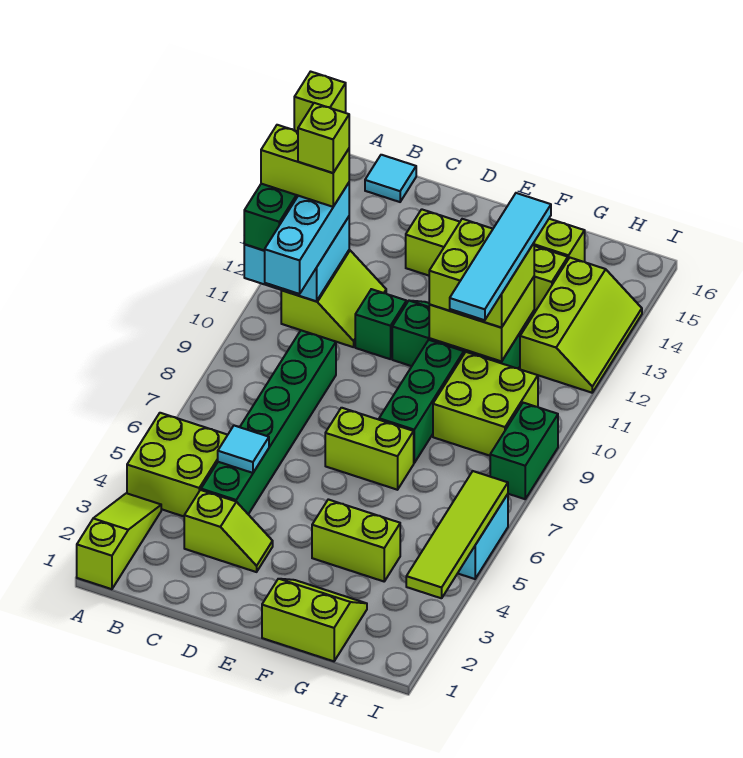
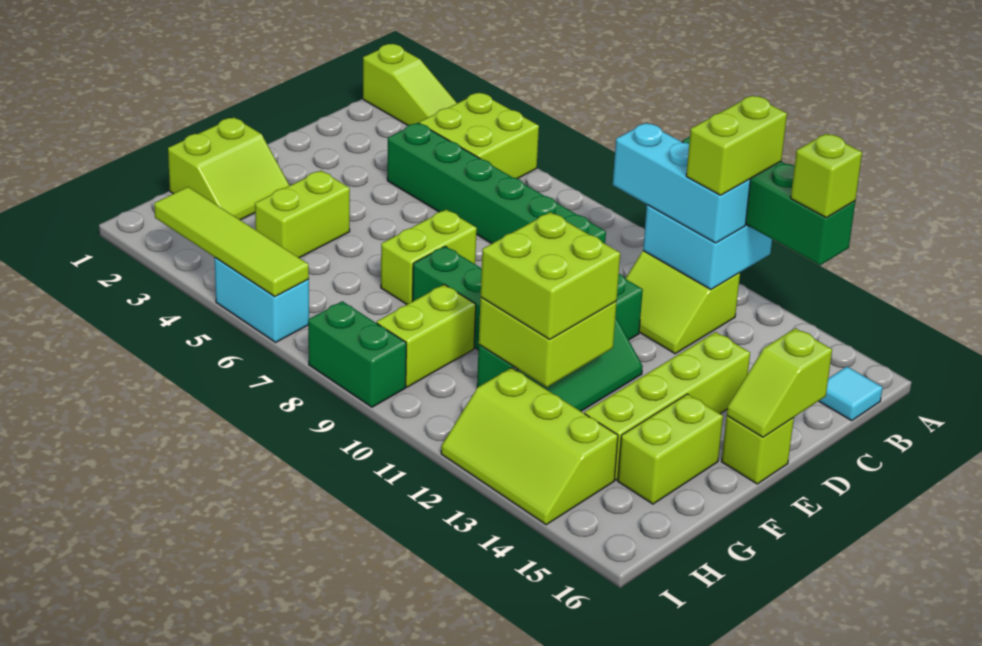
lime brick B12 level 5 -> lime brick E16 level 1
lime slope C3:D3 level 1 top C -> lime slope D16:E16 level 2 top D
cyan tile C5 level 2 -> none
lime brick G9:H10 level 1 -> lime brick G9:H9 level 1
cyan tile G10:G13 level 4 -> none

